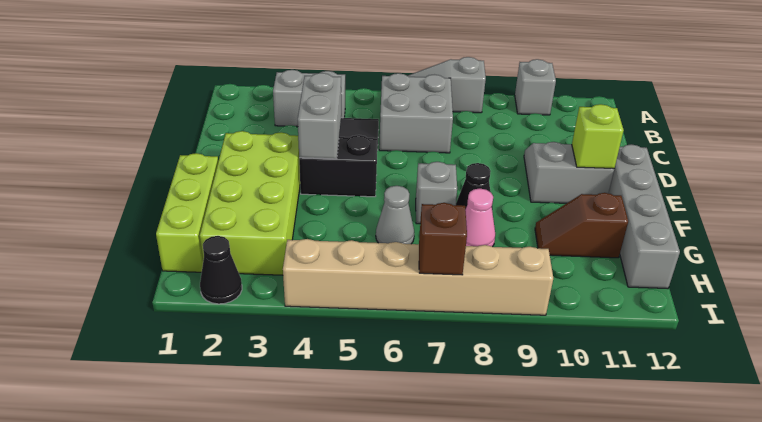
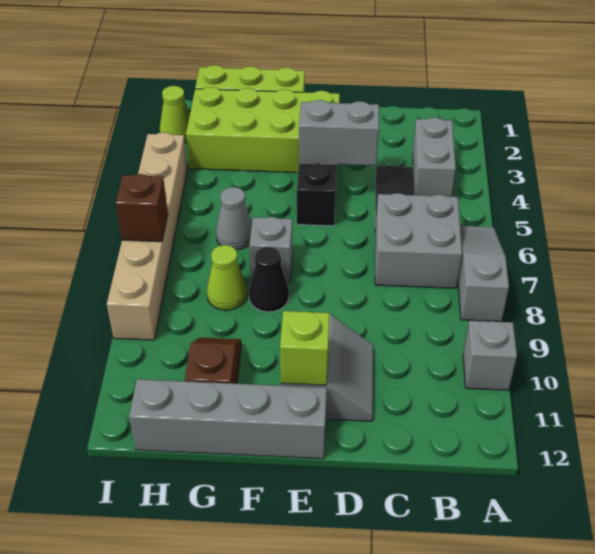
pink cone G8 level 1 -> lime cone G8 level 1
black cone I2 level 1 -> lime cone I2 level 1

